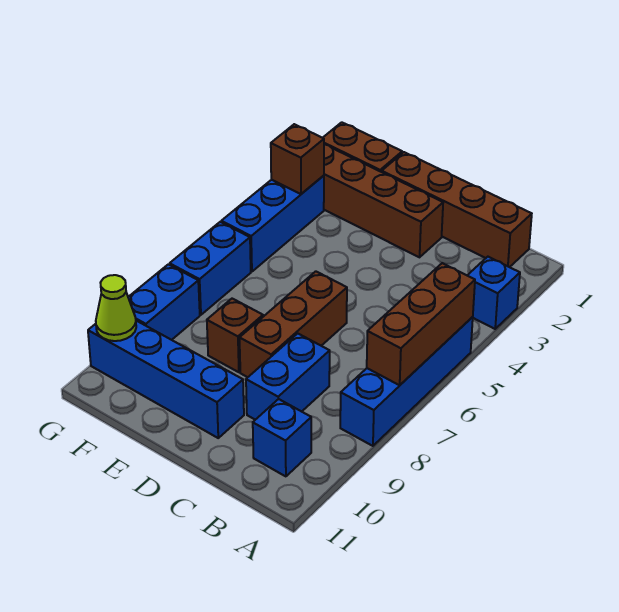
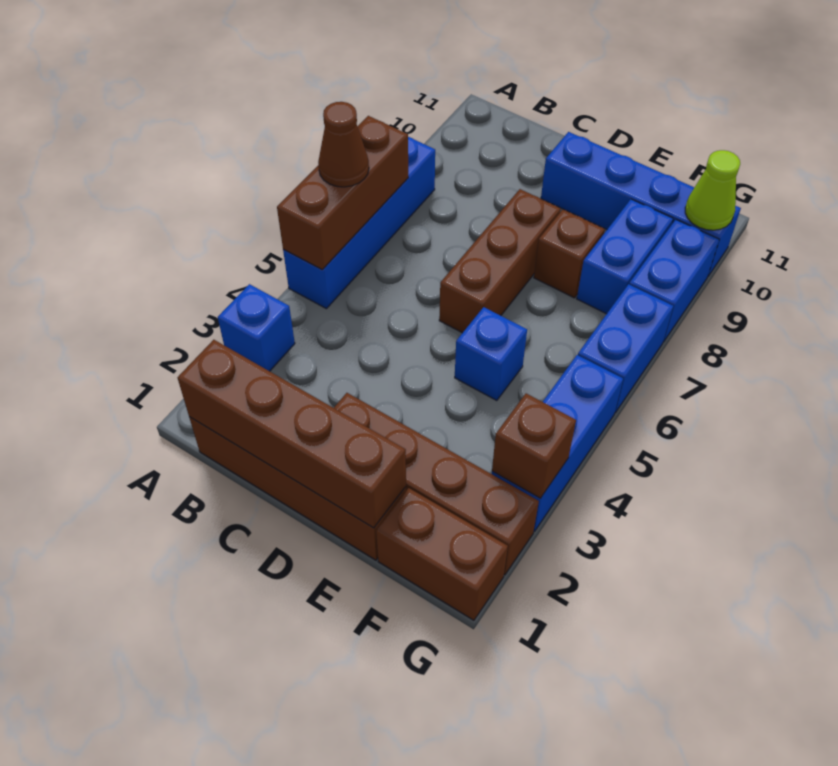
none -> brown cone A6 level 3
none -> brown brick B1:E1 level 2
blue brick B10 level 1 -> blue brick E5 level 1
blue brick C8:C9 level 1 -> blue brick F8:F9 level 1

